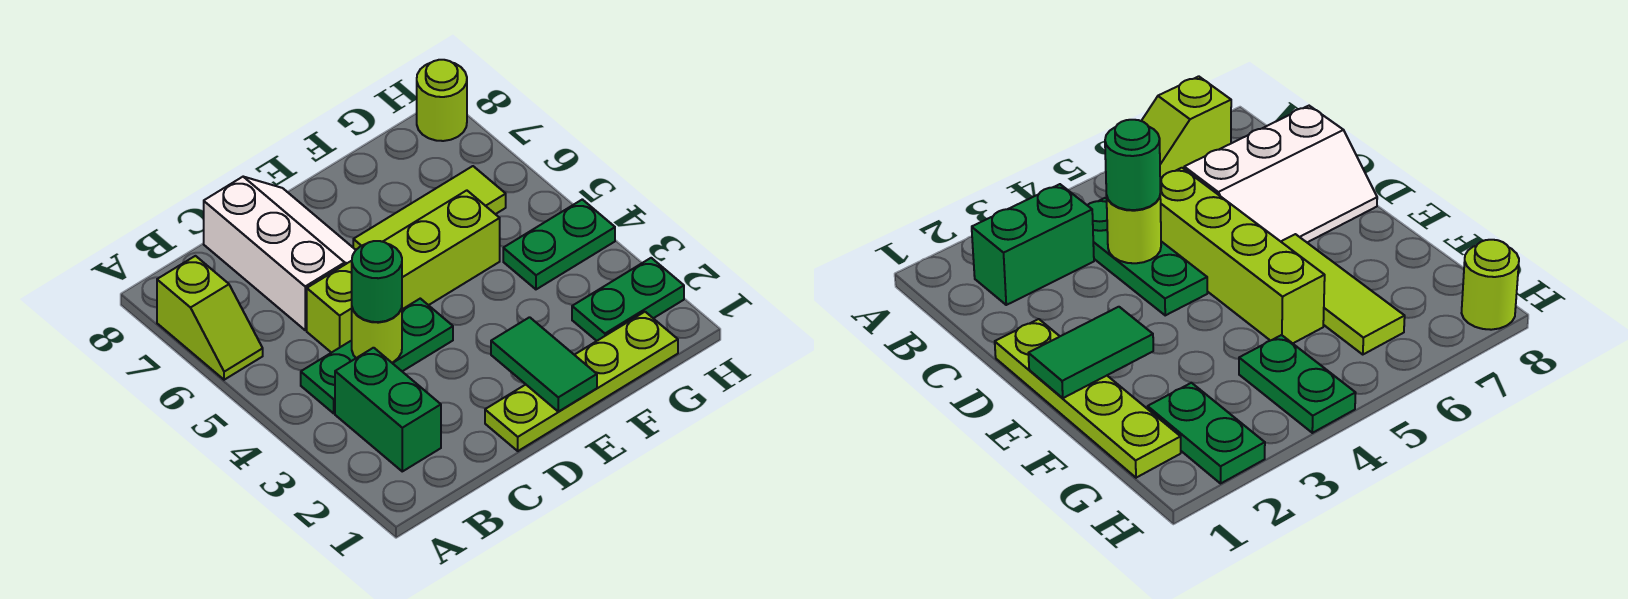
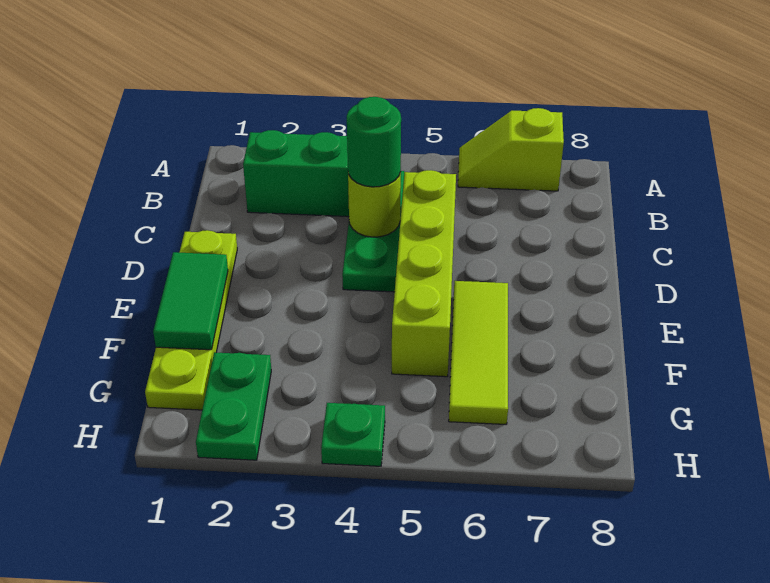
white slope C6:D8 level 1 top C -> none
green tile E1:E2 level 2 -> green tile E1:F1 level 2
green plate G4:H4 level 1 -> green plate H4 level 1
lime round brick H8 level 1 -> none

